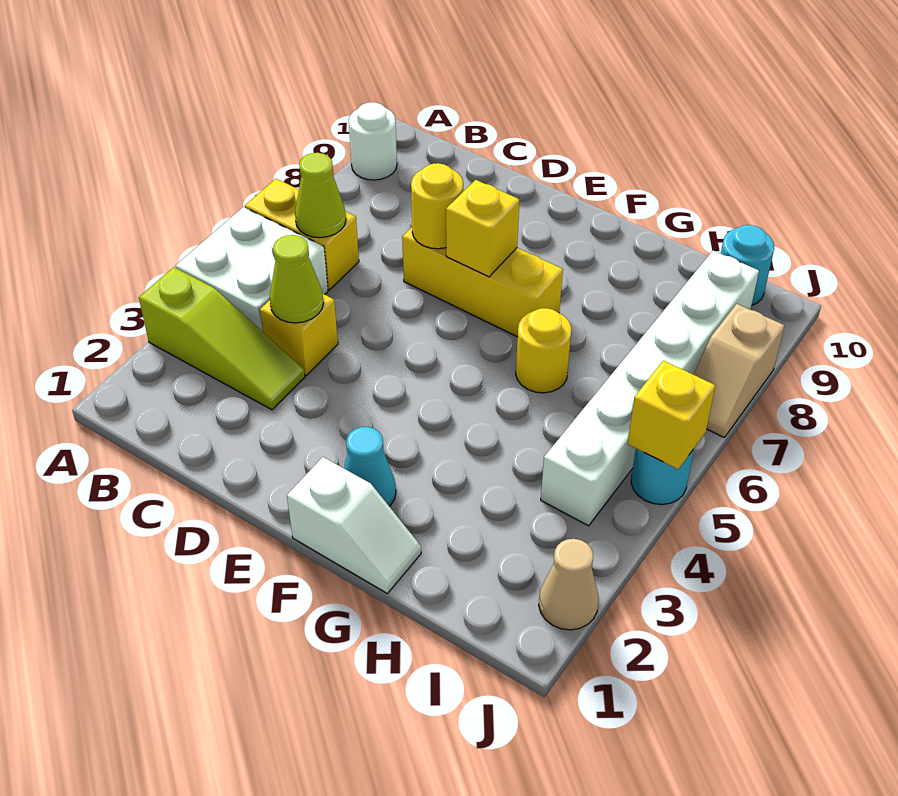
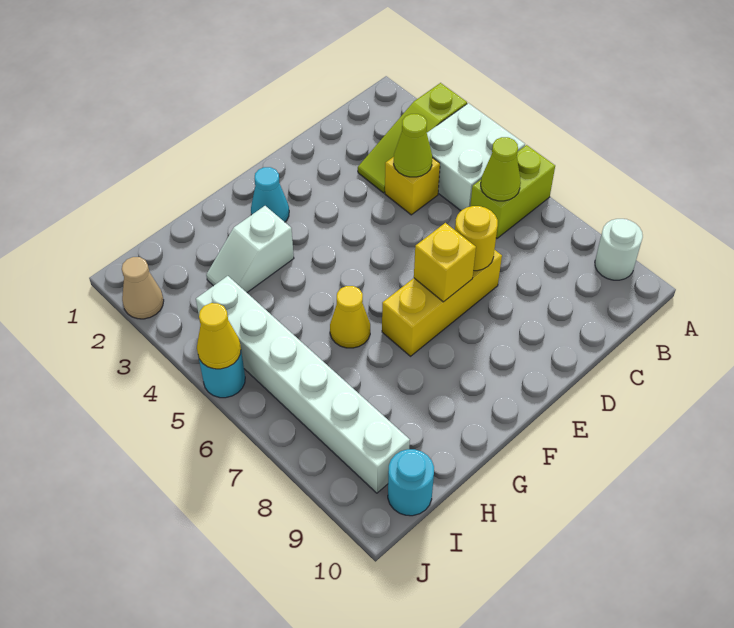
yellow brick A6:B6 level 1 -> lime brick A6:B6 level 1
white slope F1:G1 level 1 top F -> white slope G3:H3 level 1 top G
yellow round brick G6 level 1 -> yellow cone G6 level 1
yellow brick J5 level 2 -> yellow cone J5 level 2
tan slope J7:J8 level 1 top 8 -> none

